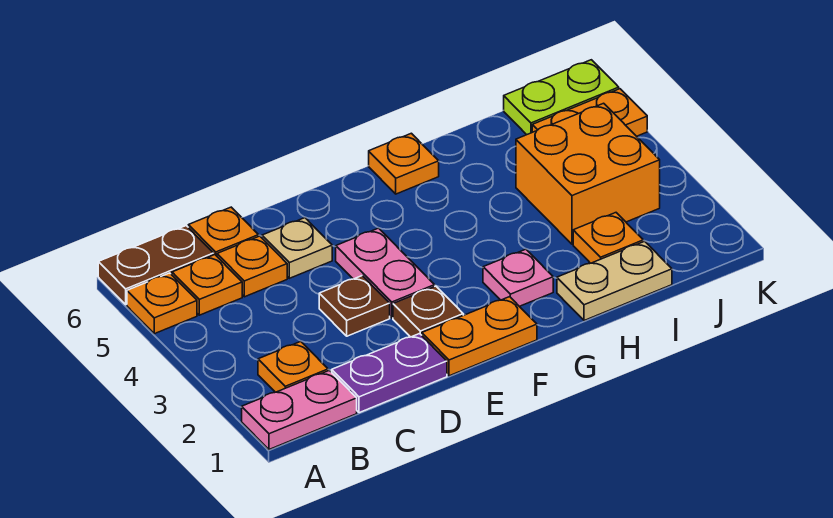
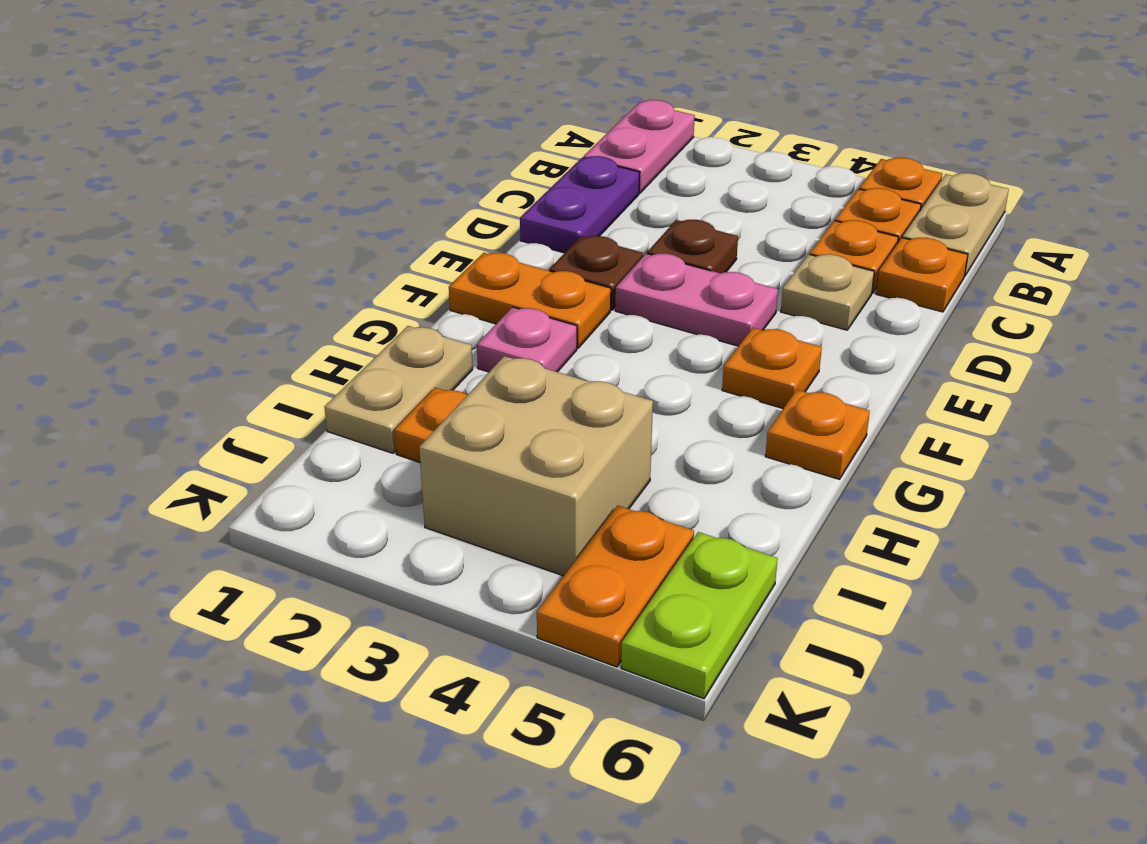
brown plate A6:B6 level 1 -> tan plate A6:B6 level 1
orange plate B2 level 1 -> orange plate F5 level 1
orange plate E1:F1 level 1 -> orange plate F1:F2 level 1
orange brick I3:J4 level 1 -> tan brick I3:J4 level 1

